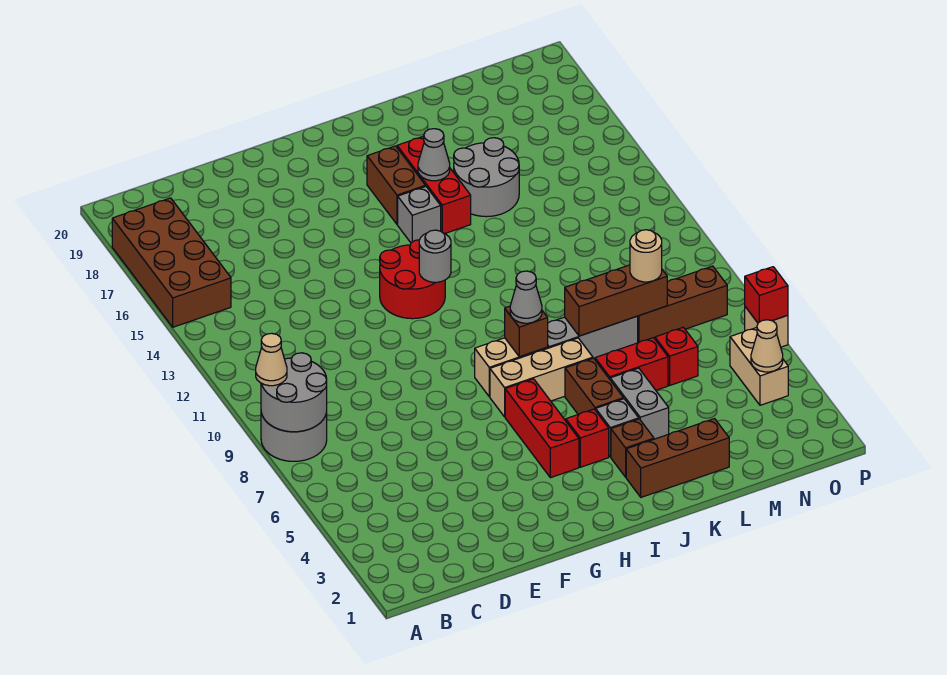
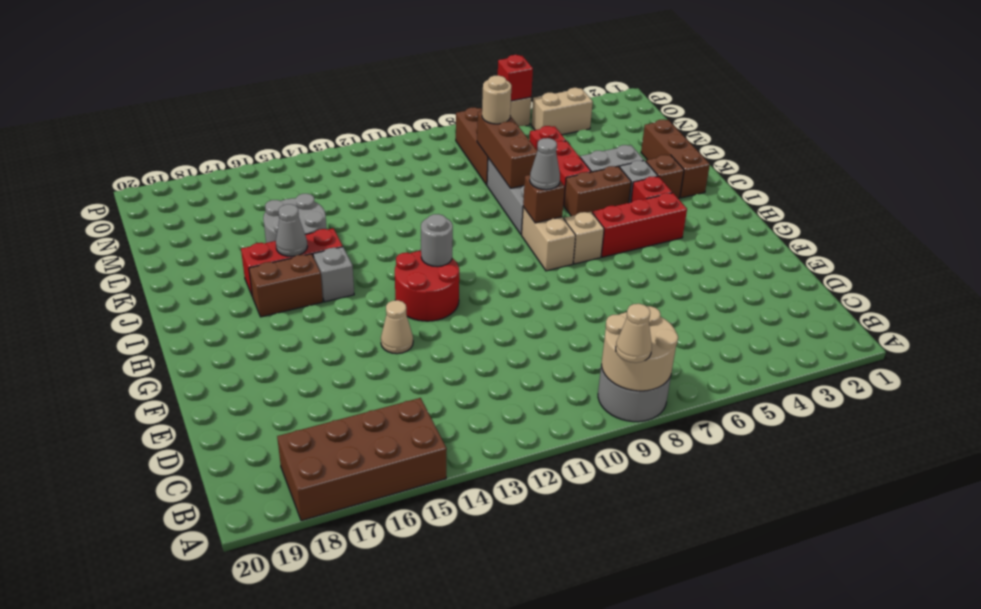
grey round brick A8:B9 level 2 -> tan round brick A8:B9 level 2
tan brick H7:J7 level 1 -> tan brick H7 level 1
tan cone O4 level 2 -> tan cone F14 level 1

